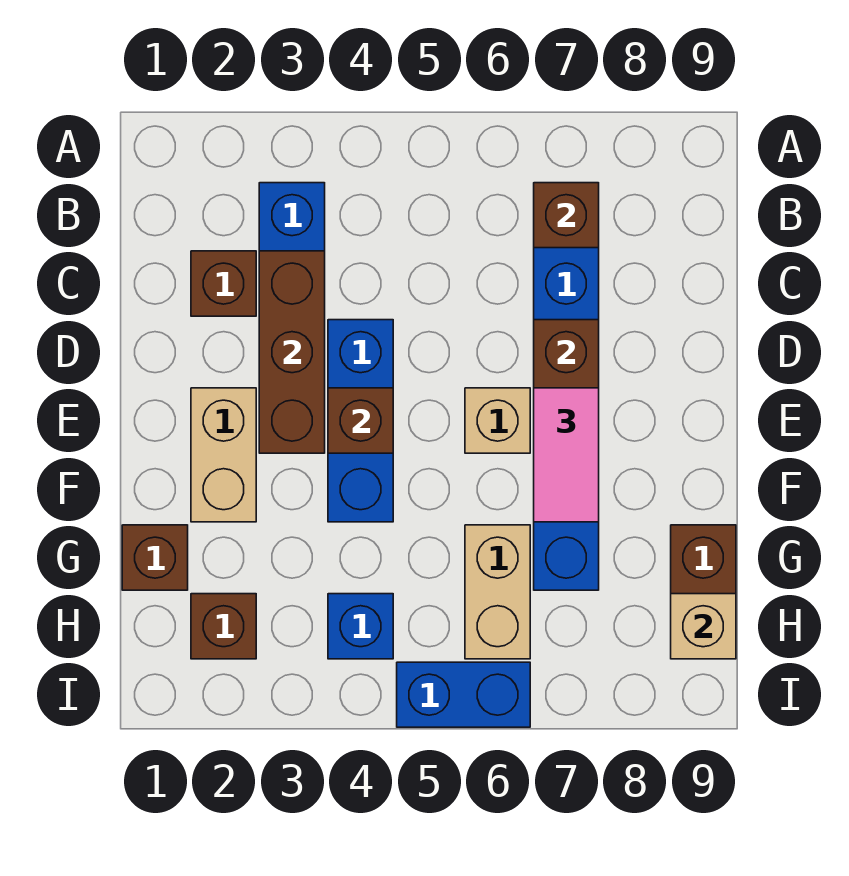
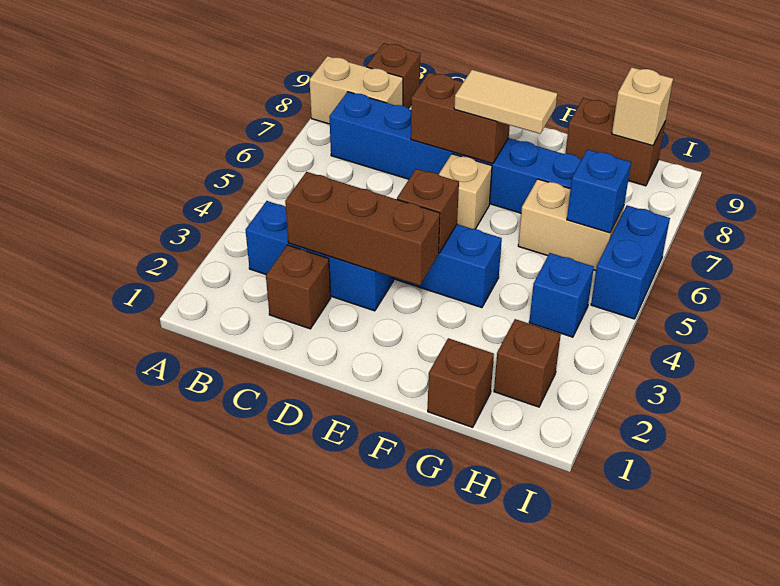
brown brick B7 level 2 -> brown brick B9 level 1
tan brick E2:F2 level 1 -> tan brick A8:B8 level 1
pink tile E7:F7 level 3 -> tan tile E7:F7 level 3
none -> blue brick H6 level 2

